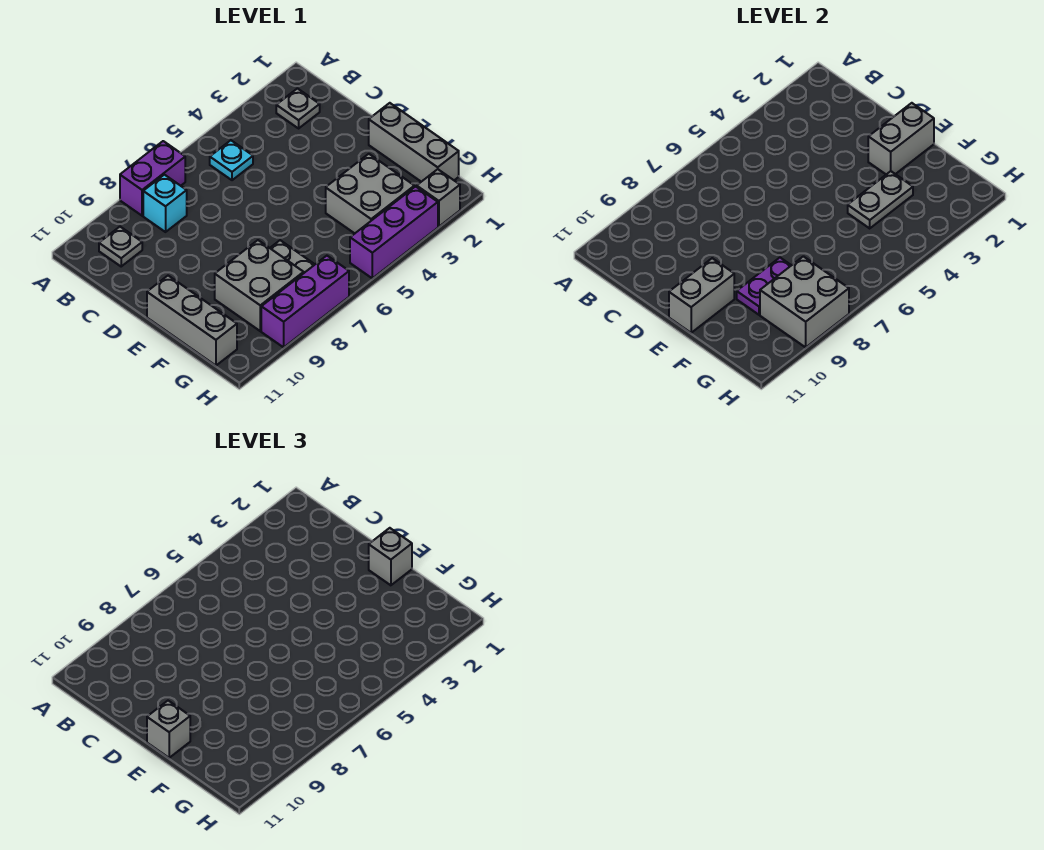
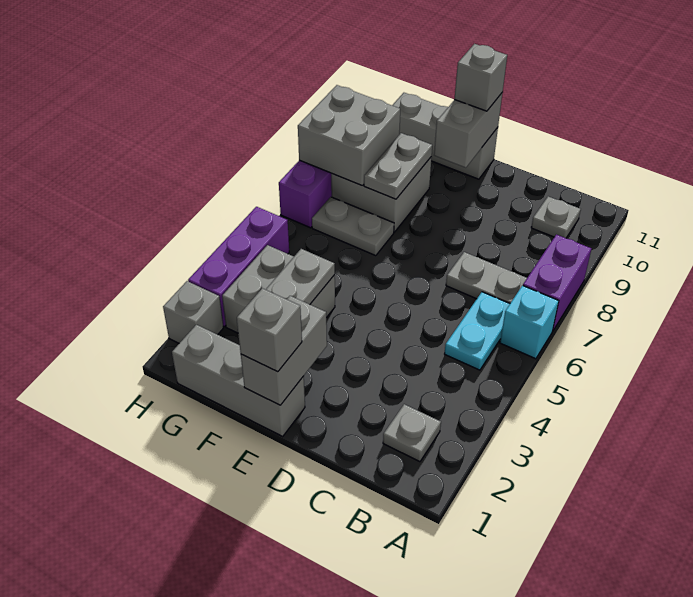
cyan plate B5 level 1 -> cyan plate B5:B6 level 1
none -> grey plate B7:C7 level 1
cyan brick B8 level 1 -> cyan brick A6 level 1
purple plate F8:F9 level 2 -> grey plate F8:F9 level 2

